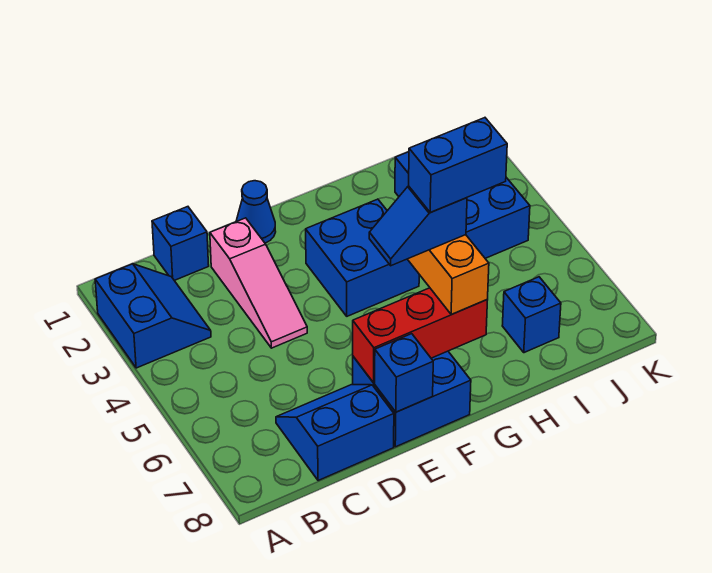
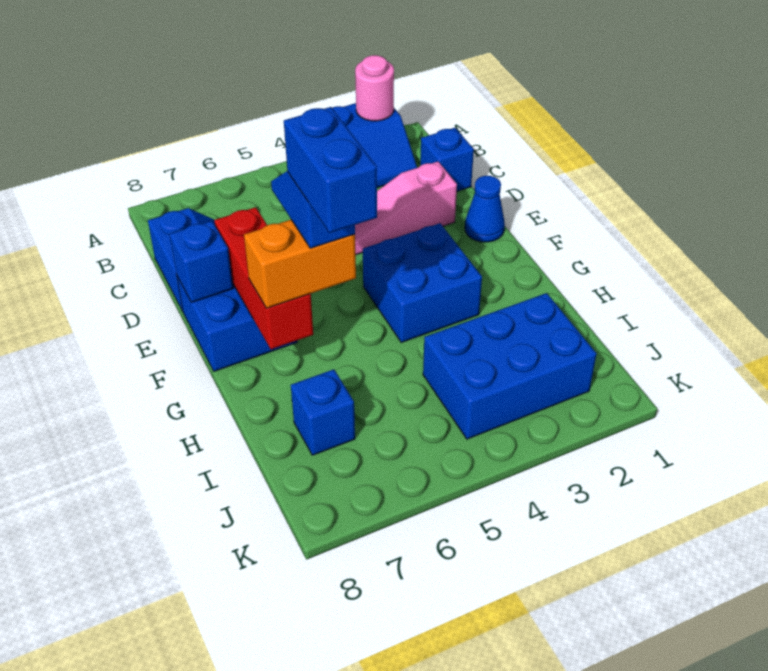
none -> pink round brick A2 level 2

